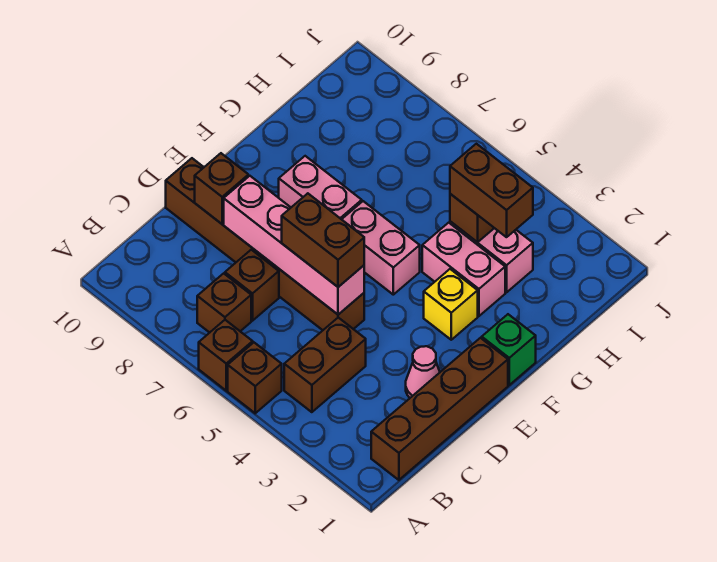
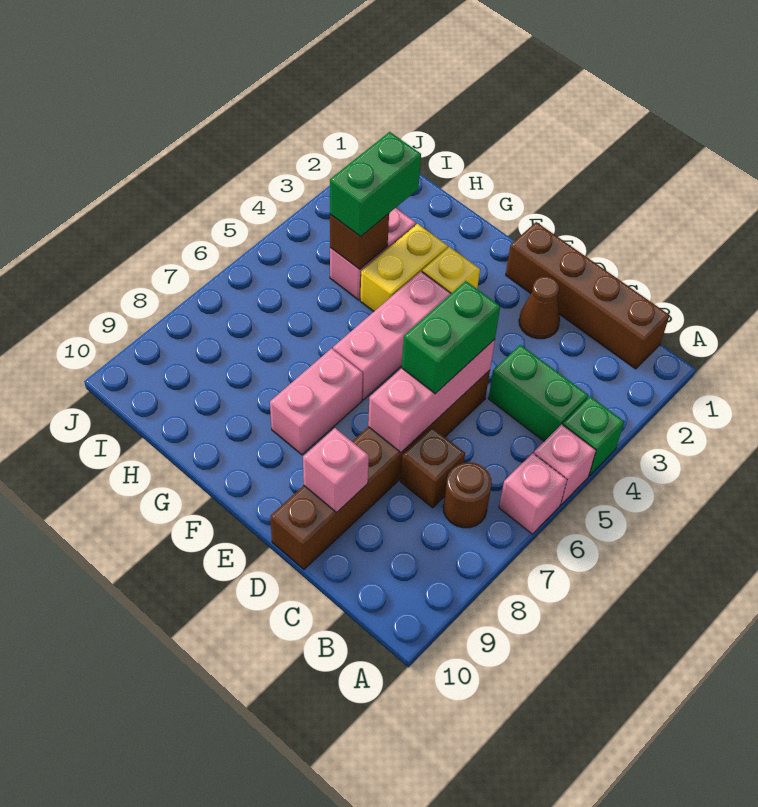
brown brick A5 level 1 -> pink brick A5 level 1
brown brick A6 level 1 -> pink brick A6 level 1
brown brick B4:C4 level 1 -> green brick B4:C4 level 1
brown brick B7 level 1 -> brown round brick B7 level 1
pink cone D2 level 1 -> brown cone D2 level 1
pink brick D5:D8 level 2 -> pink brick D5:D7 level 2
brown brick D5:D6 level 3 -> green brick D5:D6 level 3
brown brick D9 level 2 -> pink brick D9 level 2
green brick F1 level 1 -> green brick A4 level 1
pink brick F5:F6 level 1 -> pink brick F4:F6 level 1
pink brick G3:G4 level 1 -> yellow brick G3:G4 level 1
brown brick H3:H4 level 3 -> green brick H3:H4 level 3

